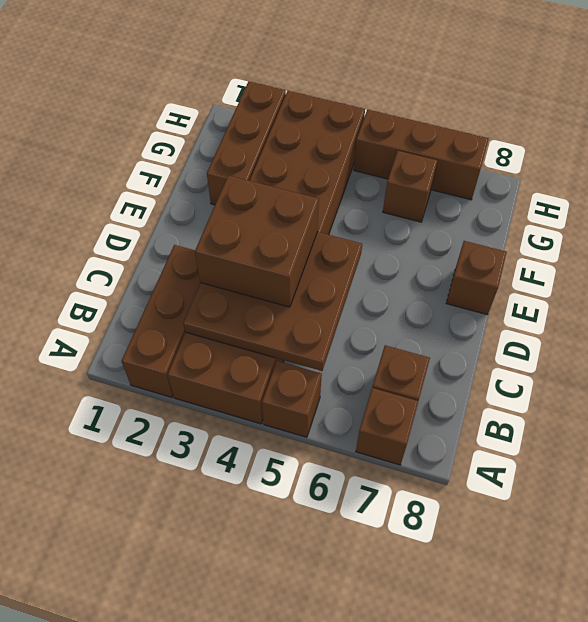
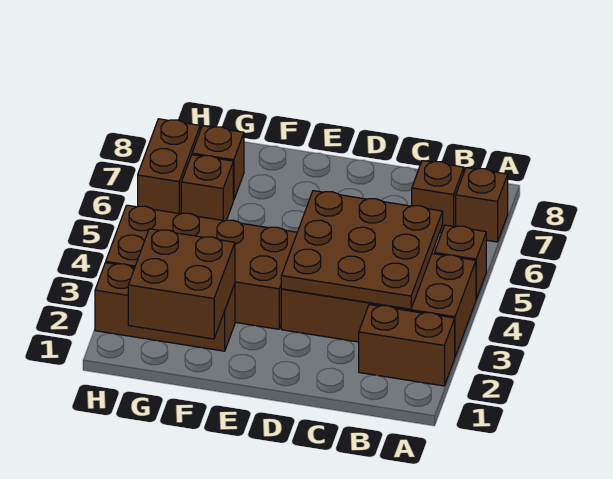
brown brick A2:C2 level 1 -> brown brick A2:B2 level 1
brown brick C3:D4 level 3 -> brown brick F1:G2 level 2
brown brick E8 level 1 -> brown brick G7 level 1
brown brick H5:H7 level 1 -> brown brick H6:H7 level 1

